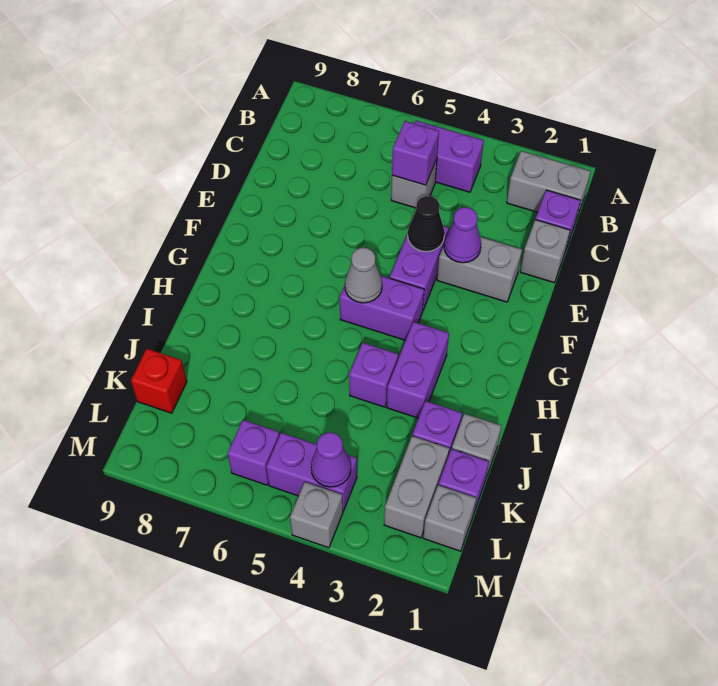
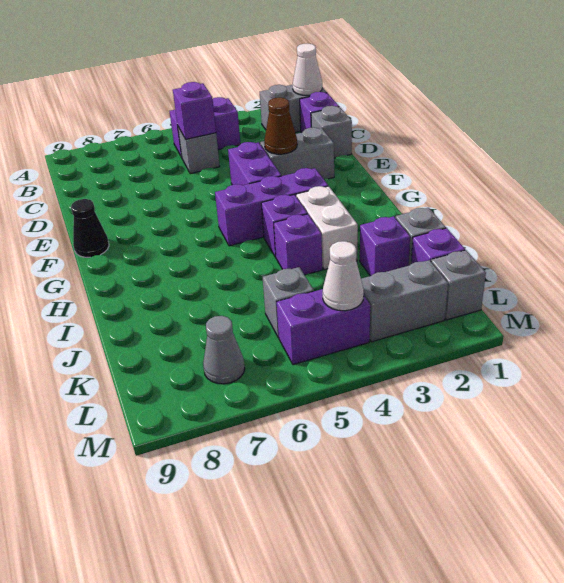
none -> white cone B1 level 2
purple cone E3 level 2 -> brown cone E3 level 2
black cone E4 level 2 -> black cone F9 level 1
purple brick G4:G5 level 1 -> purple brick G3:G5 level 1
grey cone G5 level 2 -> grey cone L7 level 1
purple brick H3:I3 level 1 -> white brick H3:I3 level 1
grey brick K2:L2 level 1 -> grey brick L2:L3 level 1
red brick K9 level 1 -> none
purple cone L4 level 2 -> white cone L4 level 2
purple brick L6 level 1 -> purple brick H4 level 1
grey brick M4 level 1 -> grey brick K5 level 1

